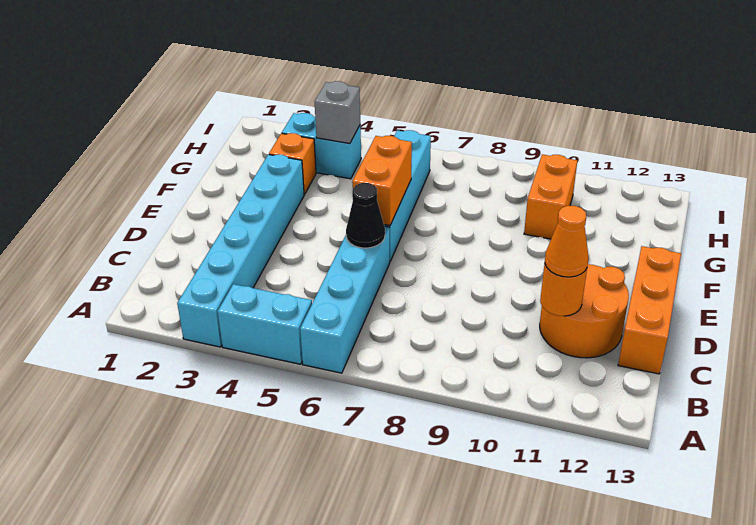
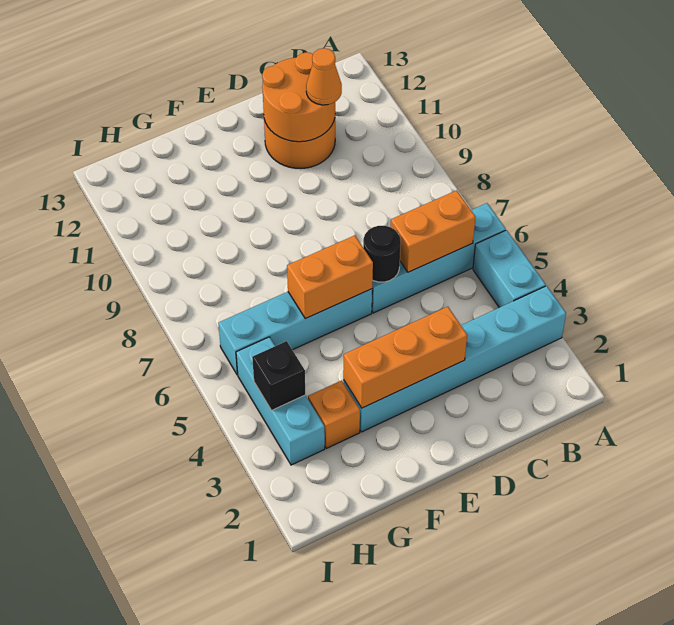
orange round brick C11 level 2 -> orange round brick C11:D12 level 2
orange brick C13:E13 level 1 -> orange brick D3:F3 level 2
black cone D6 level 2 -> black round brick D6 level 2
orange brick G10:H10 level 1 -> orange brick B6:C6 level 2
cyan brick H3:H4 level 1 -> cyan brick H3:H5 level 1
grey brick H4 level 2 -> black brick H4 level 2

